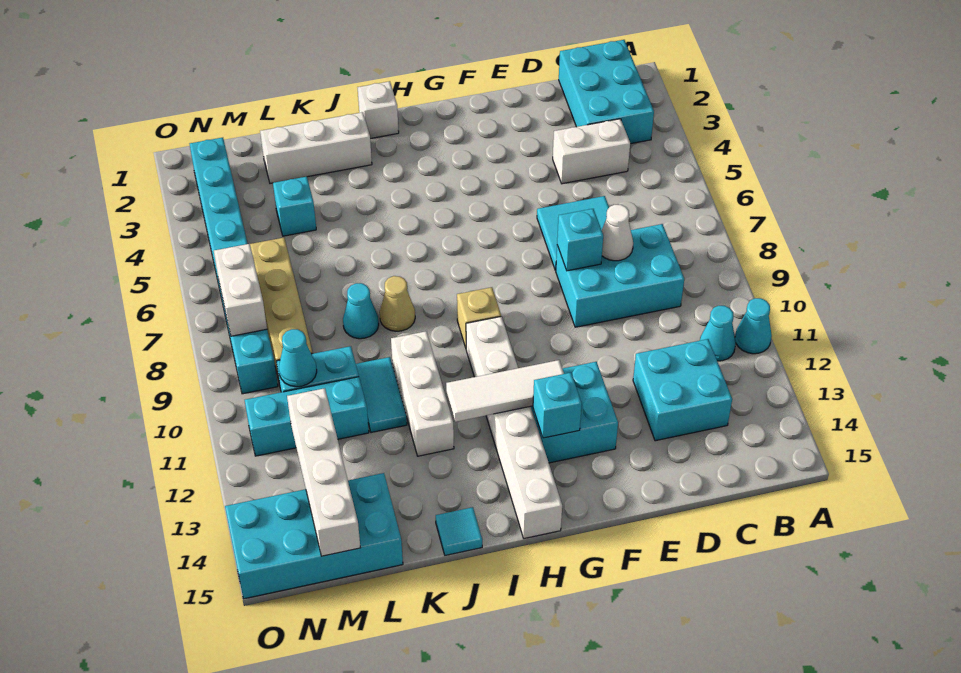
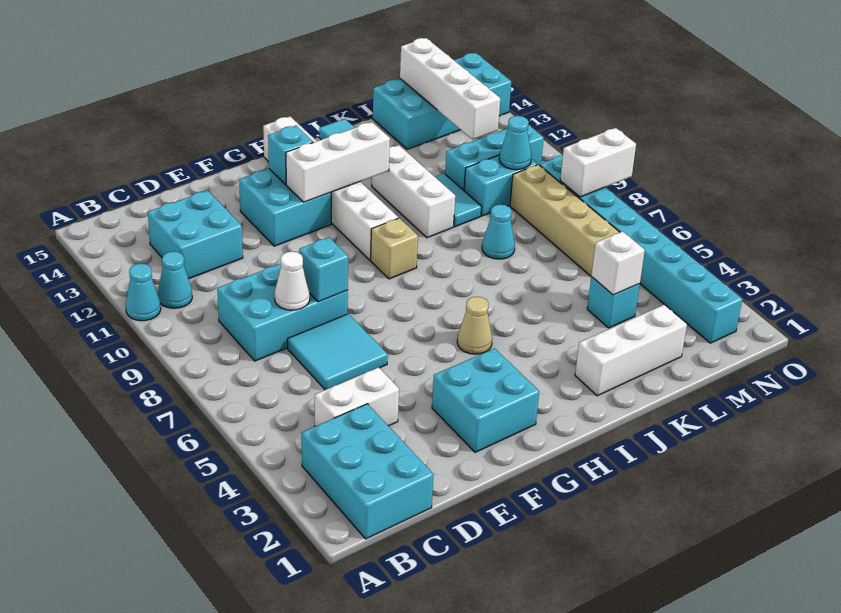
none -> cyan brick F2:G3 level 1
white tile G12:I12 level 2 -> white brick G12:I12 level 2
white brick I1 level 1 -> white brick L4 level 2
tan cone J8 level 1 -> tan cone H5 level 1
white brick N7:N8 level 2 -> white brick N8:O8 level 2

